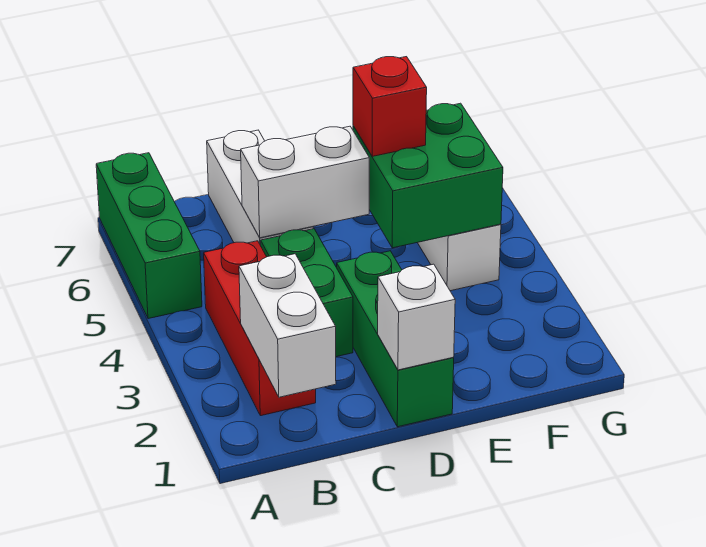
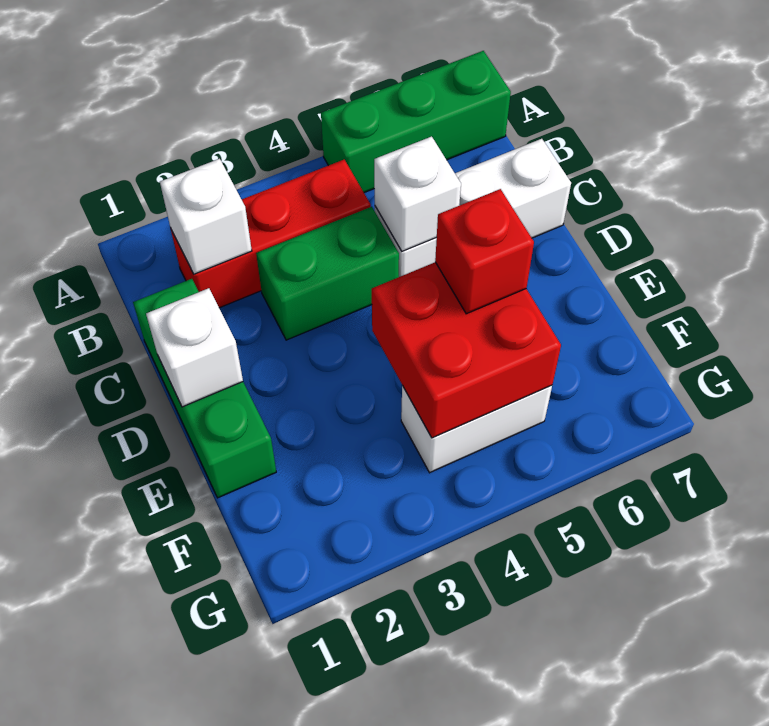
white brick B1:B2 level 2 -> white brick B2 level 2
white brick C5:D5 level 2 -> white brick C5 level 2
green brick D1:D3 level 1 -> green brick C1:E1 level 1
green brick E4:F5 level 2 -> red brick E4:F5 level 2

